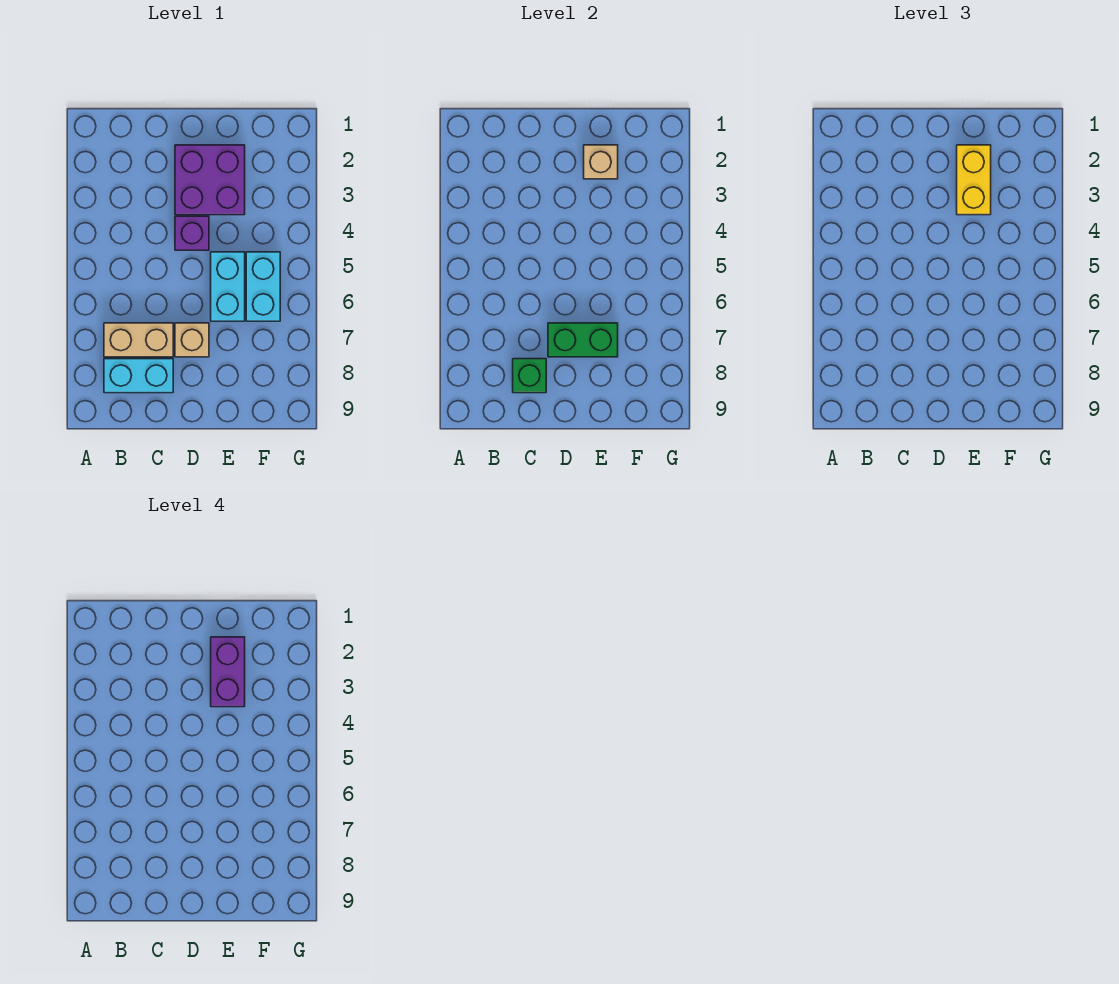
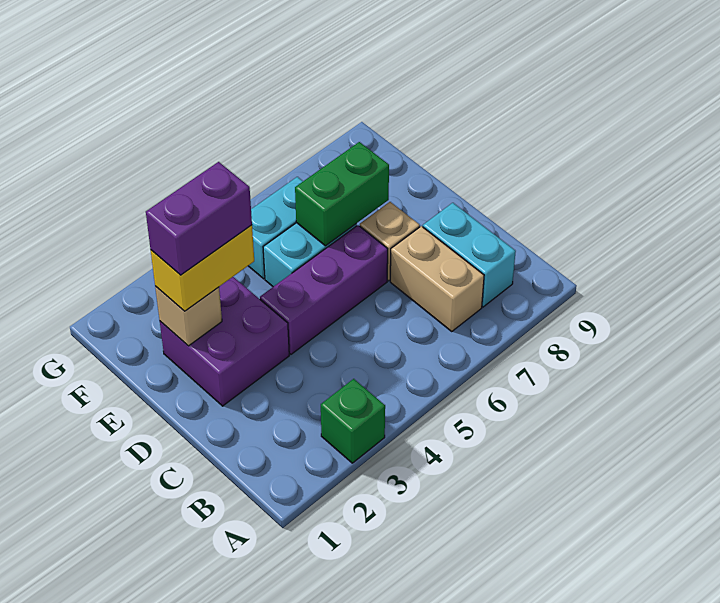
green brick C8 level 2 -> green brick A3 level 1
purple brick D4 level 1 -> purple brick D4:D6 level 1
green brick D7:E7 level 2 -> green brick E6:E7 level 2

